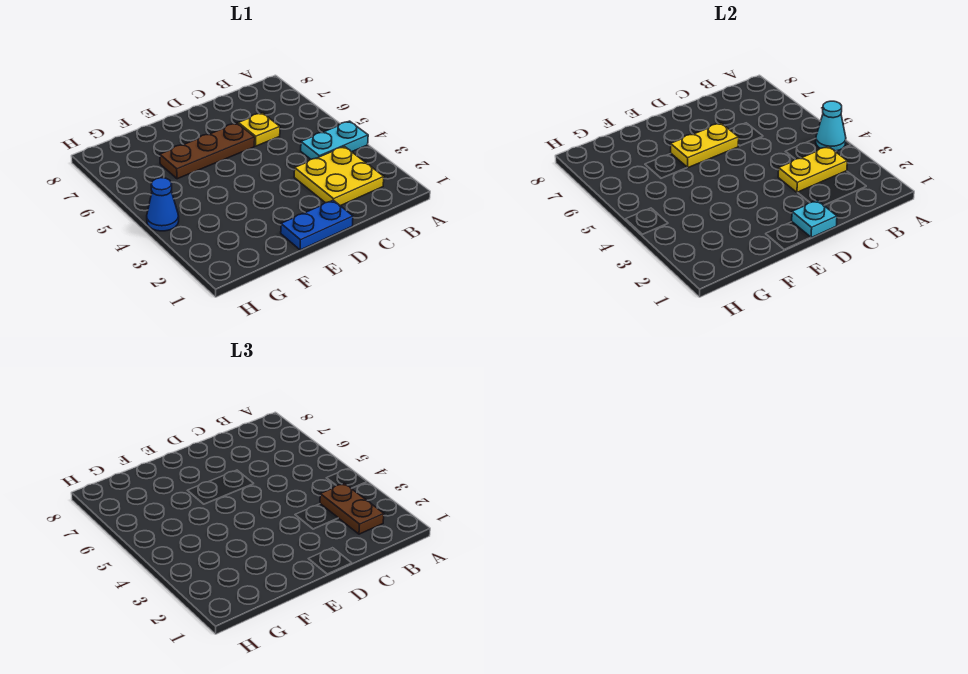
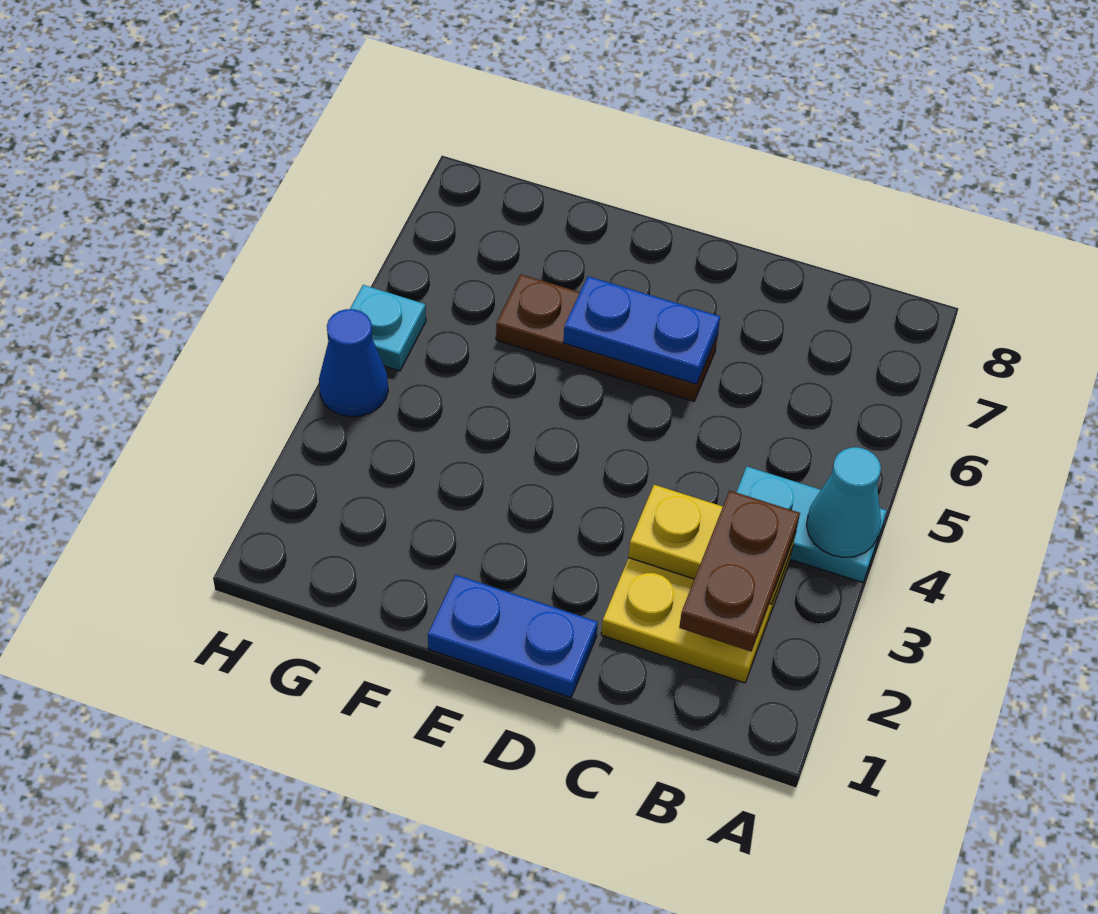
yellow plate C6 level 1 -> none
cyan plate D1 level 2 -> cyan plate H5 level 1
yellow plate D6:E6 level 2 -> blue plate D6:E6 level 2

